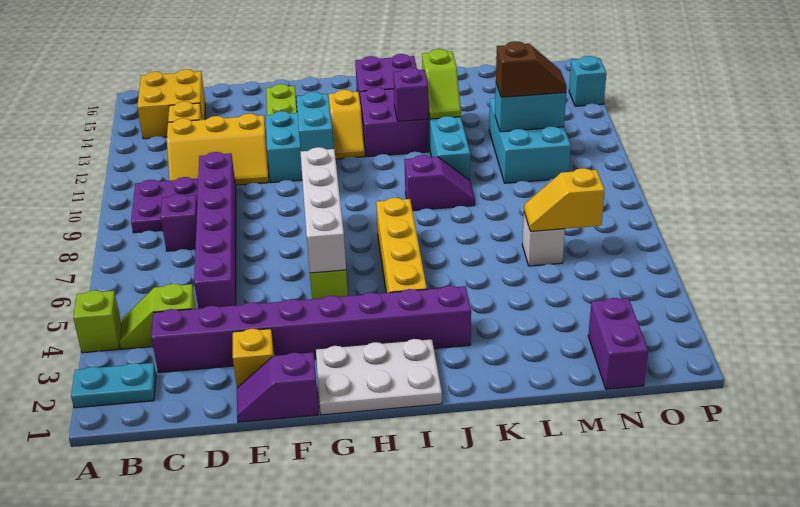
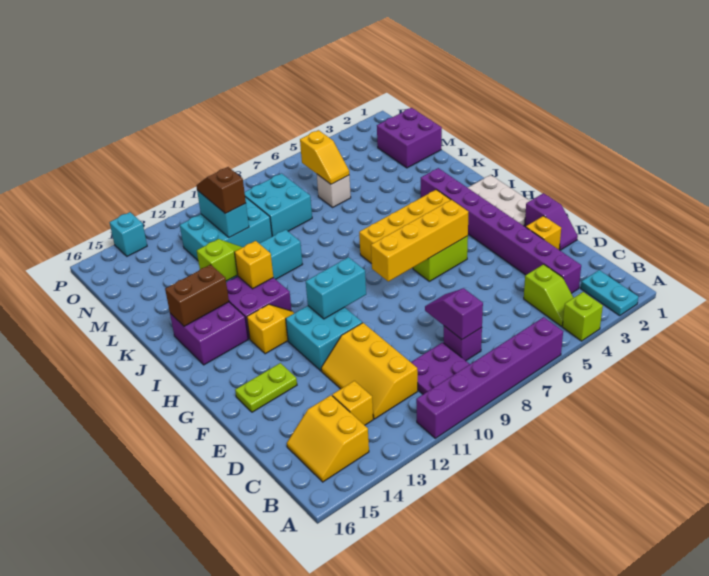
yellow brick B14:C15 level 1 -> yellow slope B14:C15 level 1 top 14
yellow slope C11:E12 level 1 top 12 -> yellow slope C11:E12 level 1 top 11
purple brick D5:D10 level 1 -> purple brick A6:A11 level 1
white brick G5:G8 level 2 -> yellow brick G5:G8 level 2
purple slope J9:K9 level 1 top J -> purple slope C8:D8 level 2 top C
purple brick J12 level 2 -> yellow brick J12 level 2
none -> brown brick J14:J15 level 2
none -> cyan brick M8:N9 level 1
purple brick N1:N2 level 1 -> purple brick M1:N2 level 1

